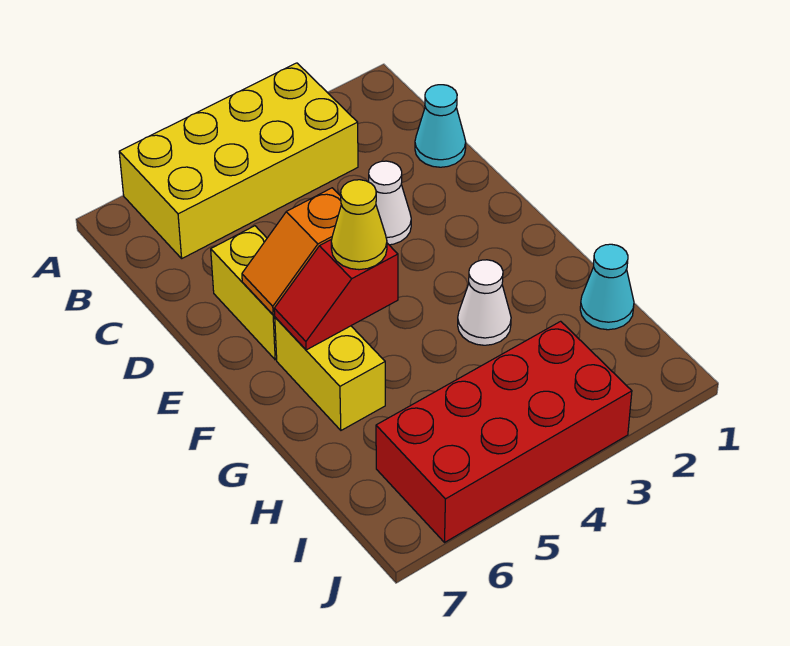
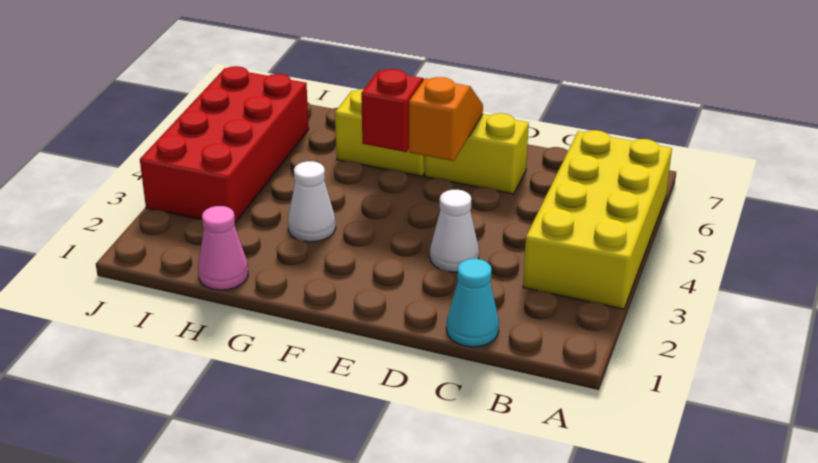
yellow cone F5 level 3 -> none
cyan cone H1 level 1 -> pink cone H1 level 1

